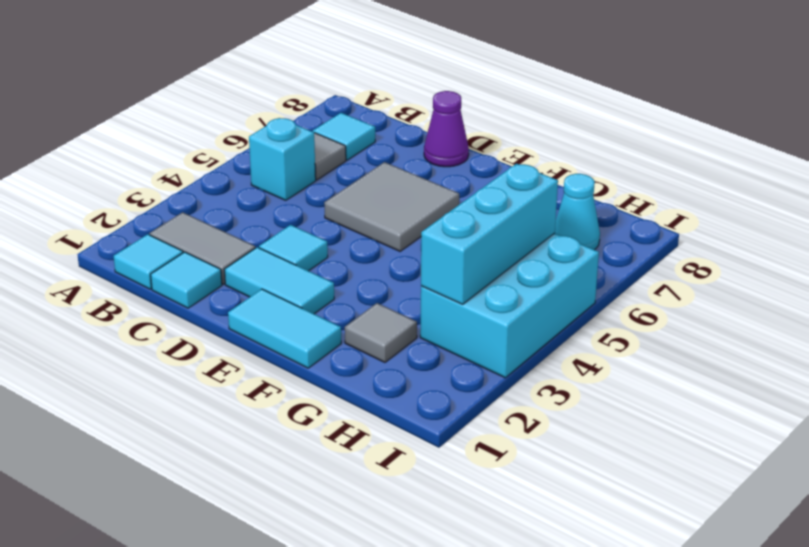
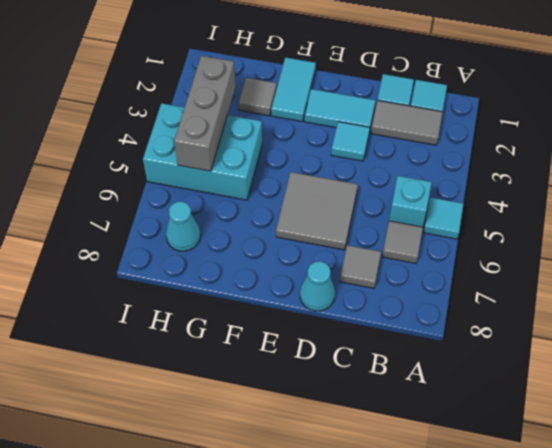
cyan tile B7 level 1 -> cyan tile A5 level 1
none -> grey tile C7 level 1
purple cone D8 level 1 -> cyan cone D8 level 1
cyan tile E1:F1 level 1 -> cyan tile F1:F2 level 1
cyan brick H3:I5 level 1 -> cyan brick G4:I5 level 1
cyan brick H3:H5 level 2 -> grey brick H3:H5 level 2

